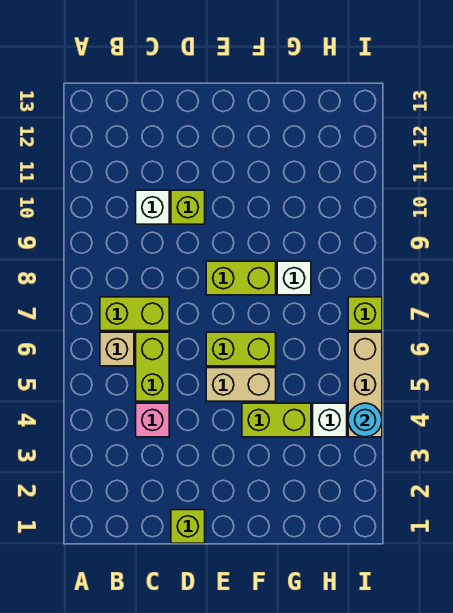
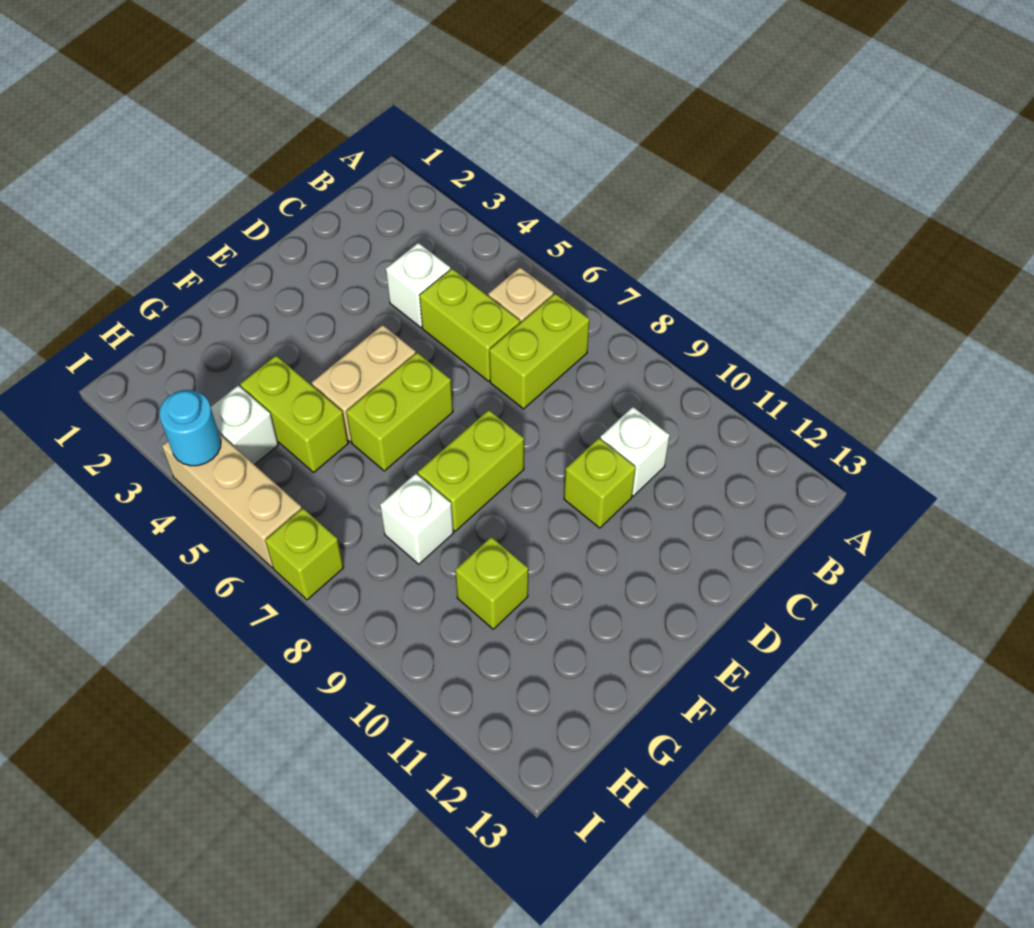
pink brick C4 level 1 -> white brick C4 level 1
lime brick D1 level 1 -> lime brick G10 level 1
lime brick F4:G4 level 1 -> lime brick G4:G5 level 1

